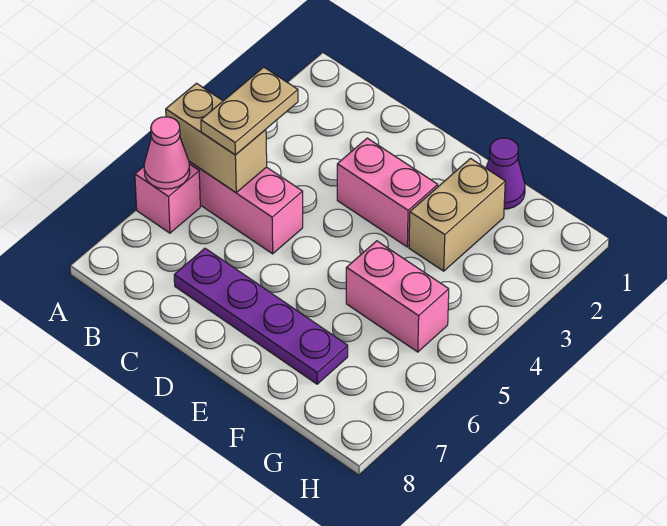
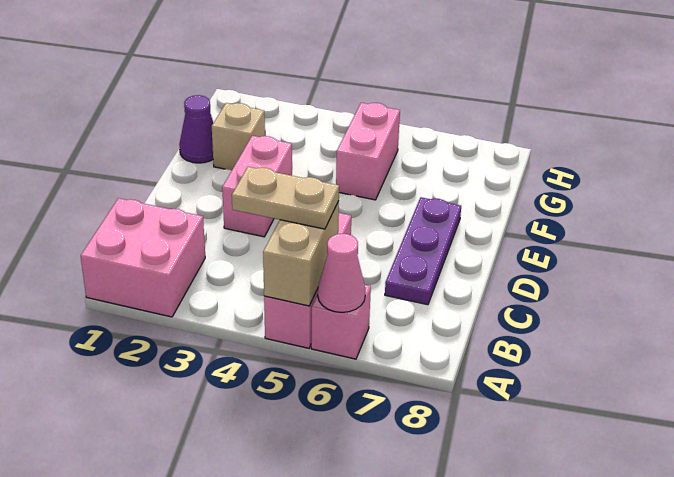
none -> pink brick A1:B2 level 1
purple plate C7:F7 level 1 -> purple plate C7:E7 level 1
tan brick F2:F3 level 1 -> tan brick F2 level 1

